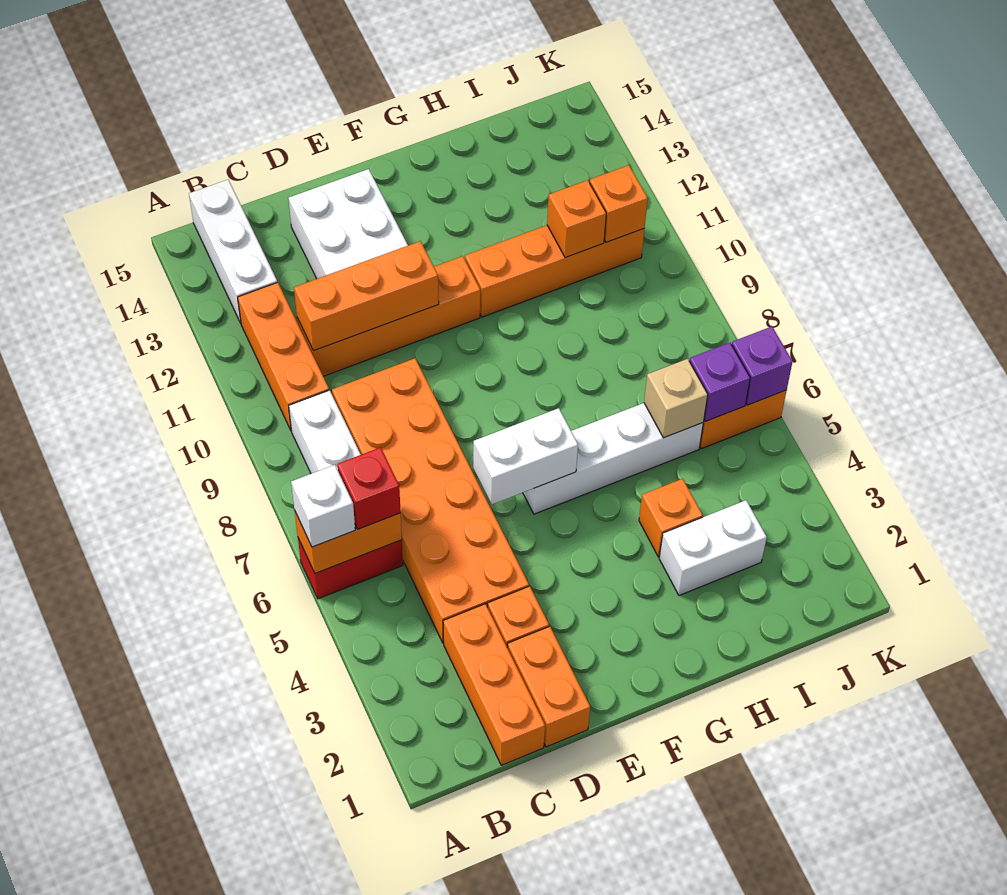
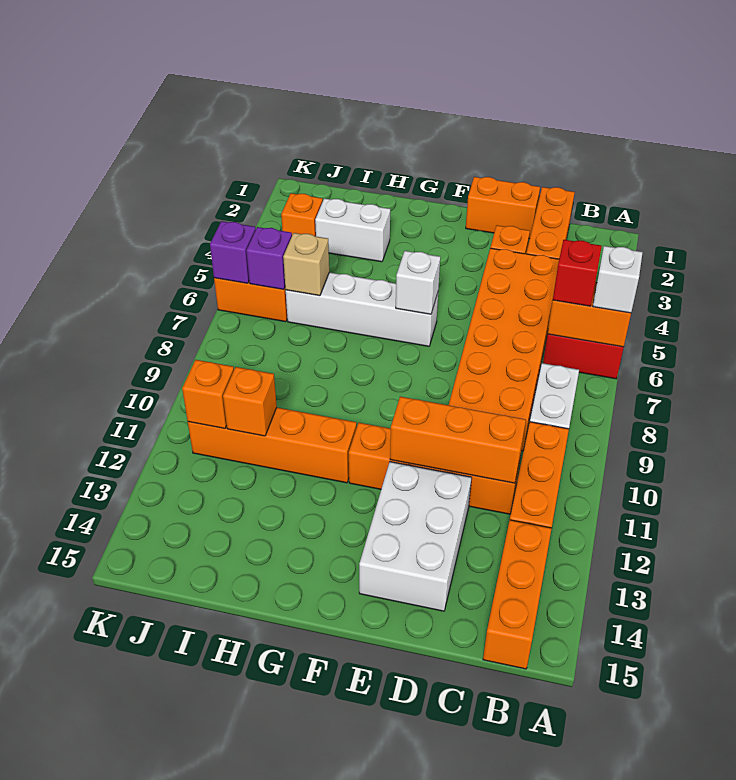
white brick B13:B15 level 1 -> orange brick B13:B15 level 1
orange brick D1:D2 level 1 -> orange brick D1:E1 level 1
white brick E6:F6 level 2 -> white brick F6 level 2
orange brick H4 level 1 -> orange brick J3 level 1

